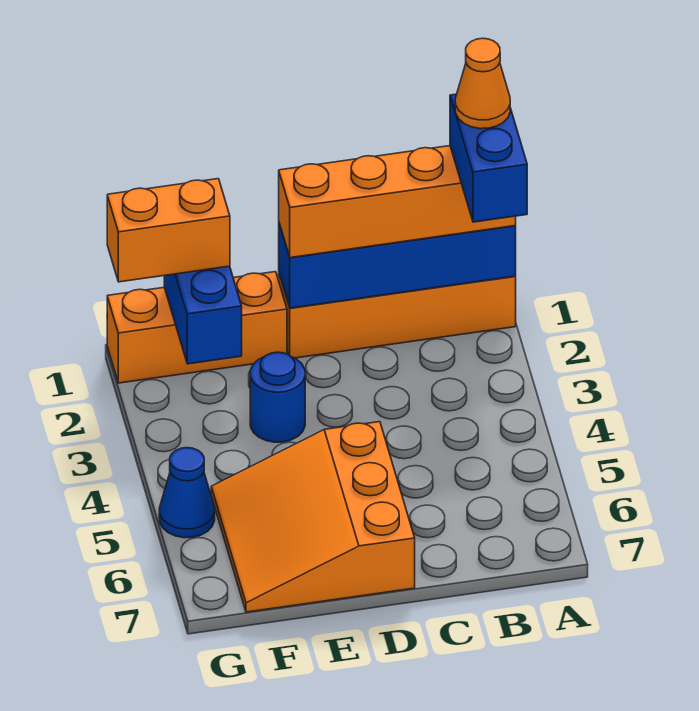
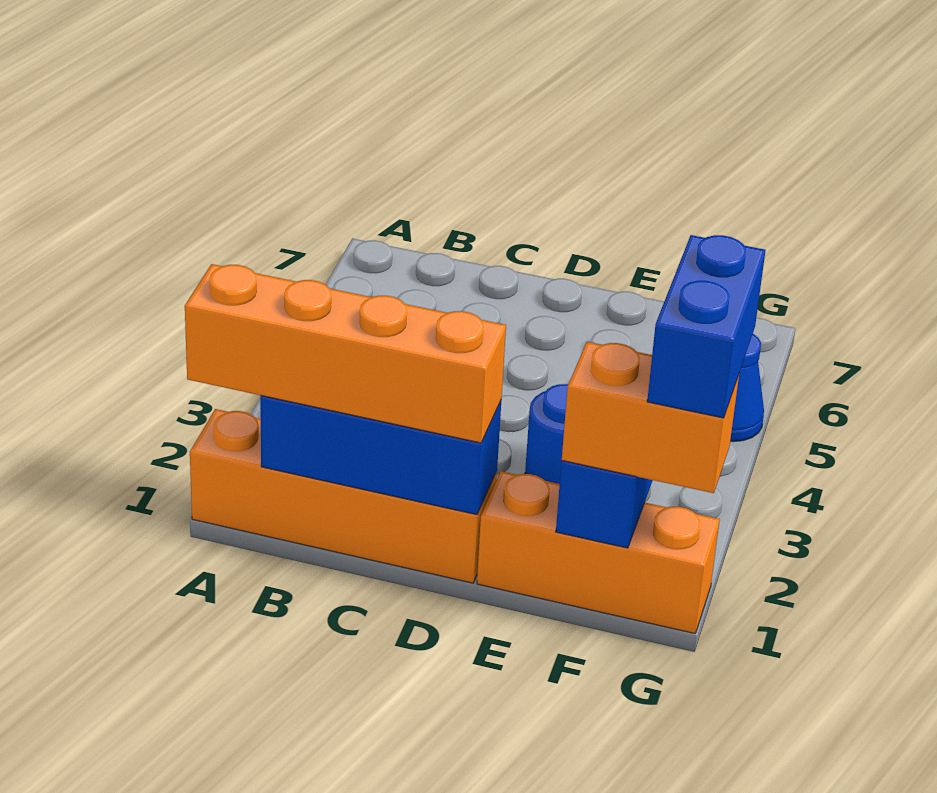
blue brick A1:D1 level 2 -> blue brick B1:D1 level 2
blue brick A1:A2 level 4 -> blue brick G1:G2 level 4
orange cone A1 level 5 -> none
orange slope D5:F7 level 1 top D -> none

